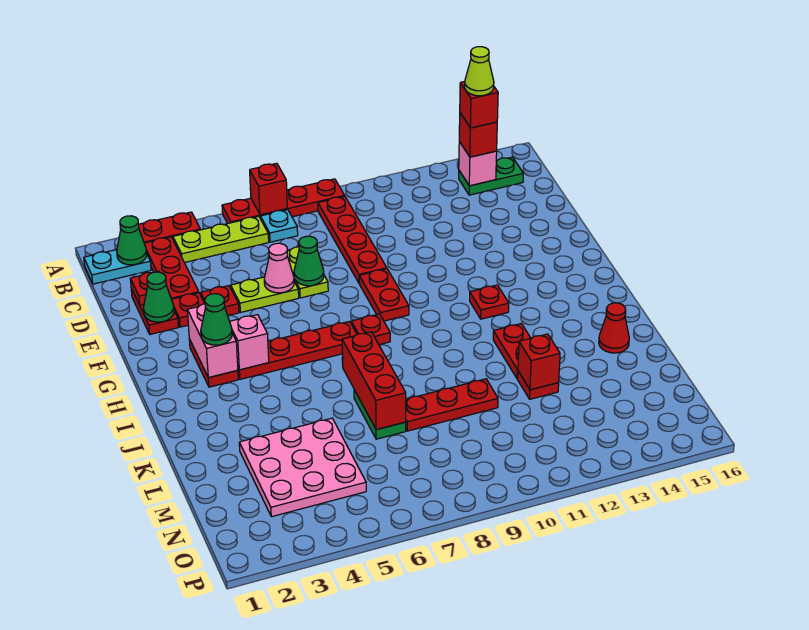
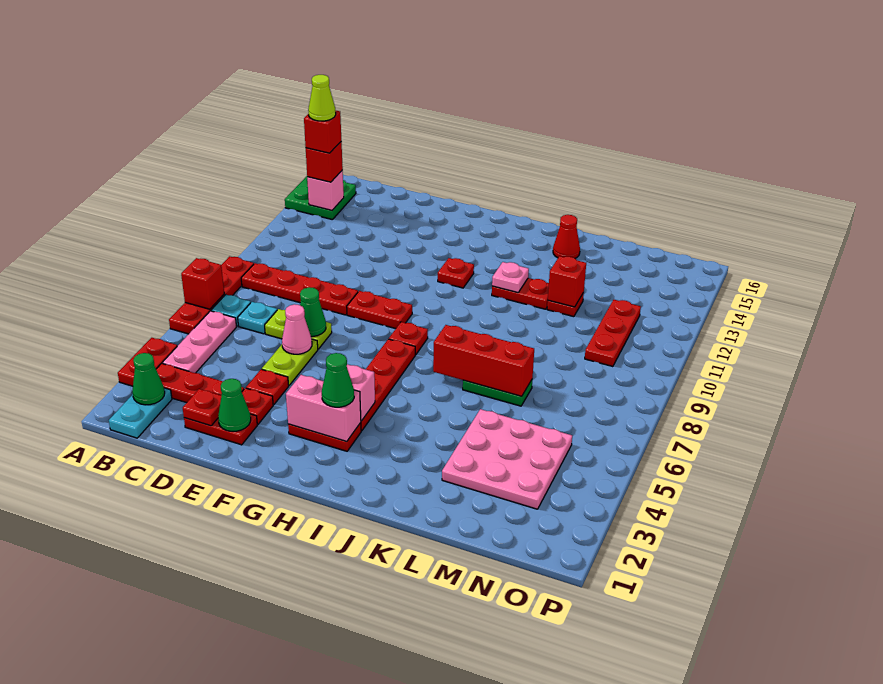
lime plate B4:B6 level 1 -> pink plate B4:B6 level 1
green plate B14:B15 level 1 -> green plate A14:B15 level 1
none -> cyan plate C7 level 1
none -> pink plate J12 level 2
red plate L8:L10 level 1 -> red plate N10:N12 level 1

